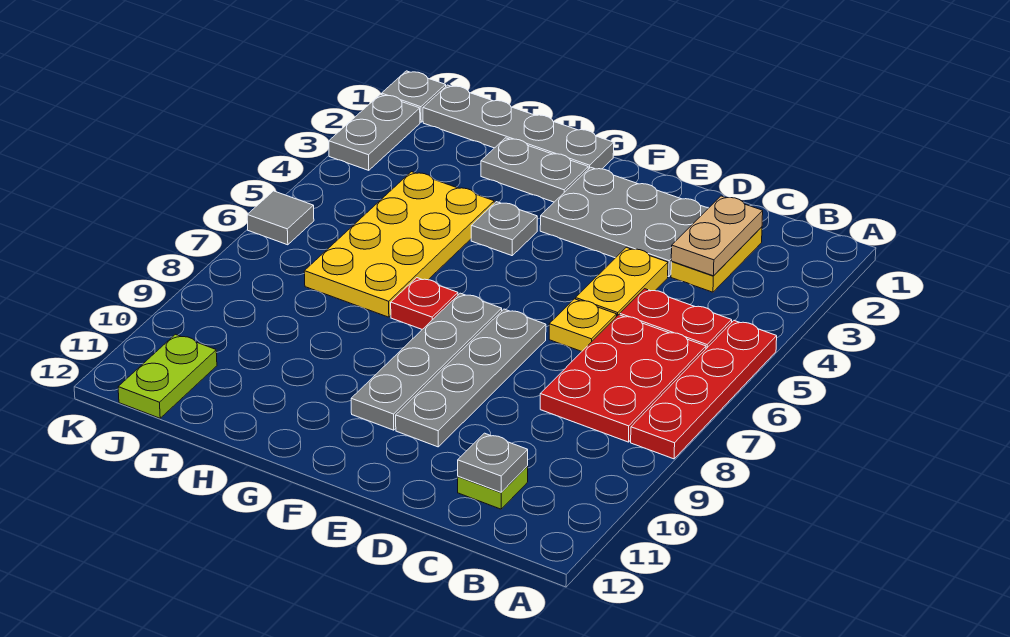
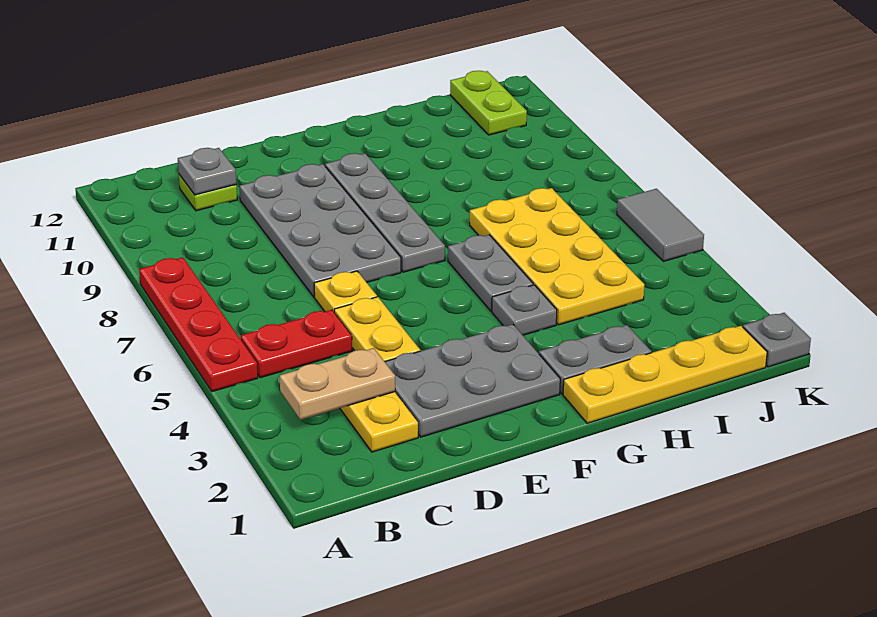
red plate B6:C8 level 1 -> none
tan plate C2:C3 level 2 -> tan plate B3:C3 level 2
grey plate E7:E10 level 1 -> grey plate D7:E10 level 1
grey plate G1:J1 level 1 -> yellow plate G1:J1 level 1
red plate G7 level 1 -> none
grey plate K2:K3 level 1 -> grey plate G5:G6 level 1
grey tile K6 level 1 -> grey tile K5:K6 level 1

